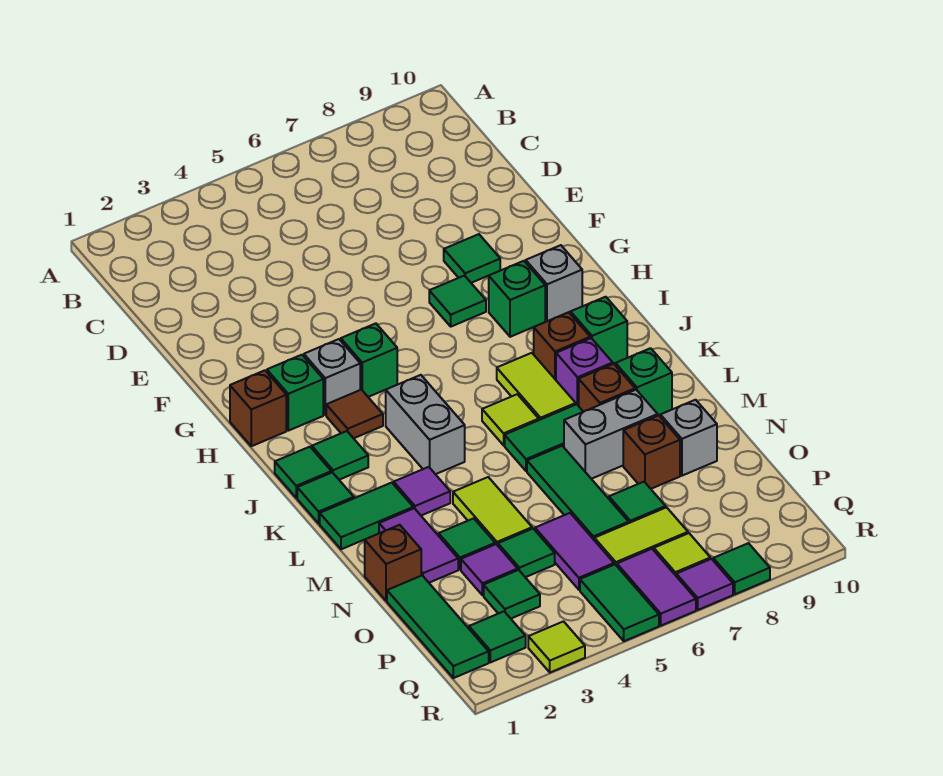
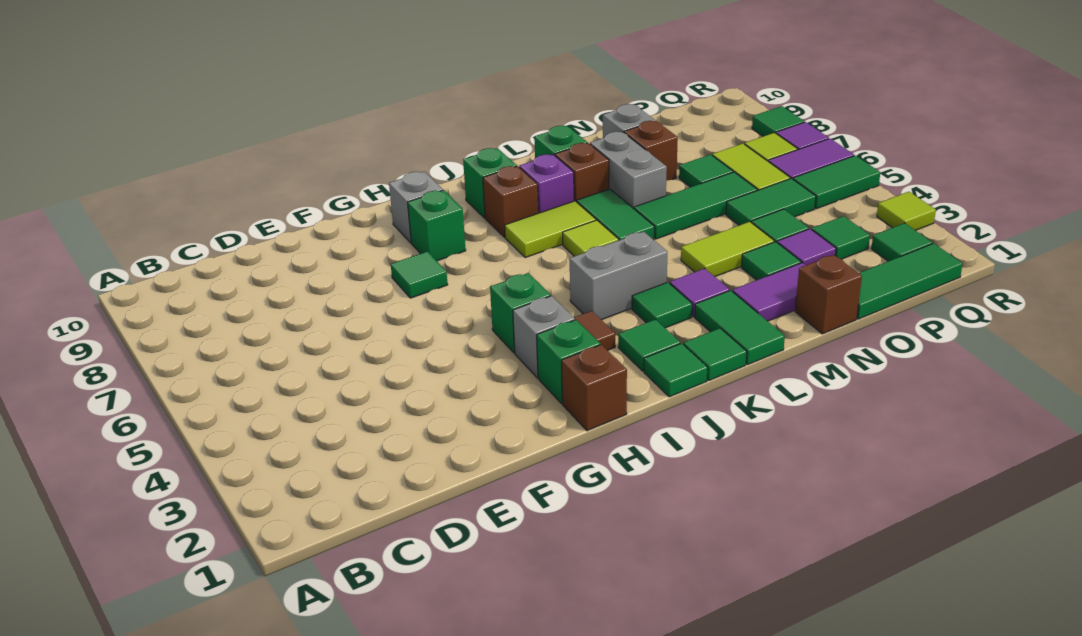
green tile F8 level 1 -> green tile K3 level 1
purple tile O5:P5 level 1 -> green tile O5:P5 level 1

